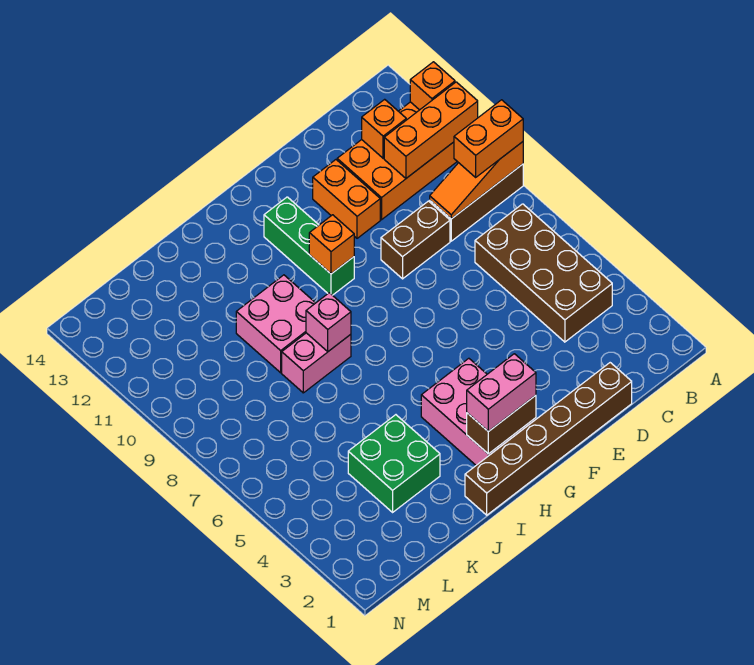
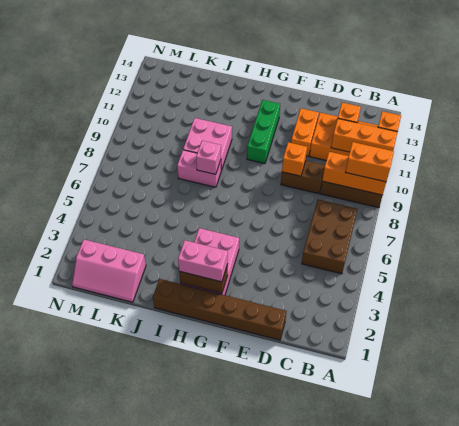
orange slope A9:C9 level 2 top A -> orange brick A9:C9 level 2
brown brick B4:C7 level 1 -> brown brick B5:C7 level 1
orange brick G10 level 2 -> orange brick E9 level 2
green brick J3:K4 level 1 -> none
none -> pink slope K1:M2 level 1 top 2

